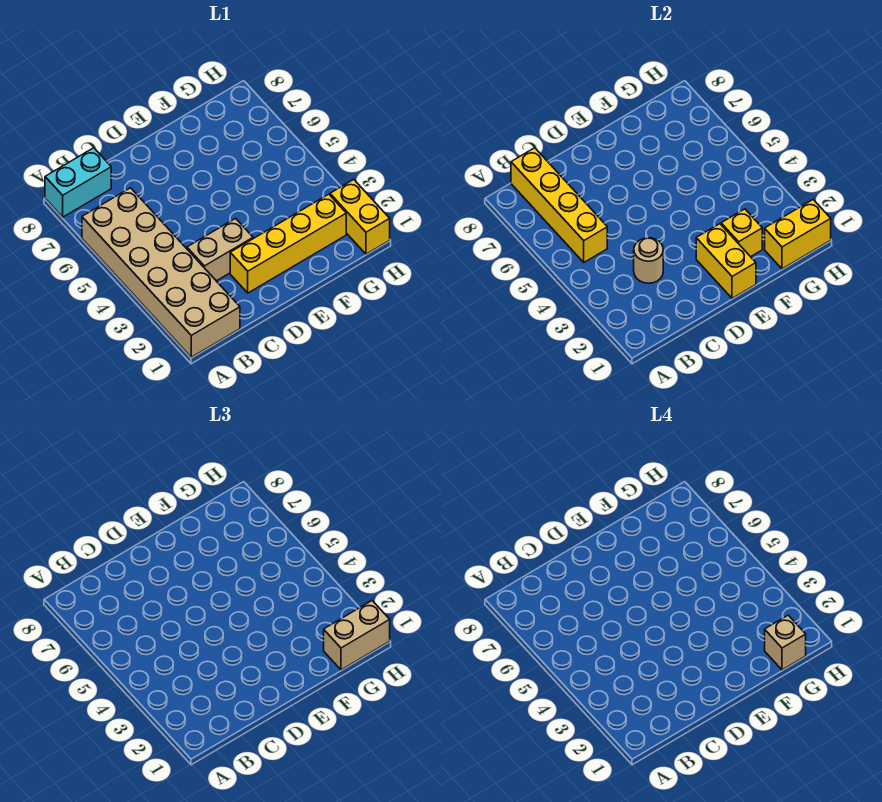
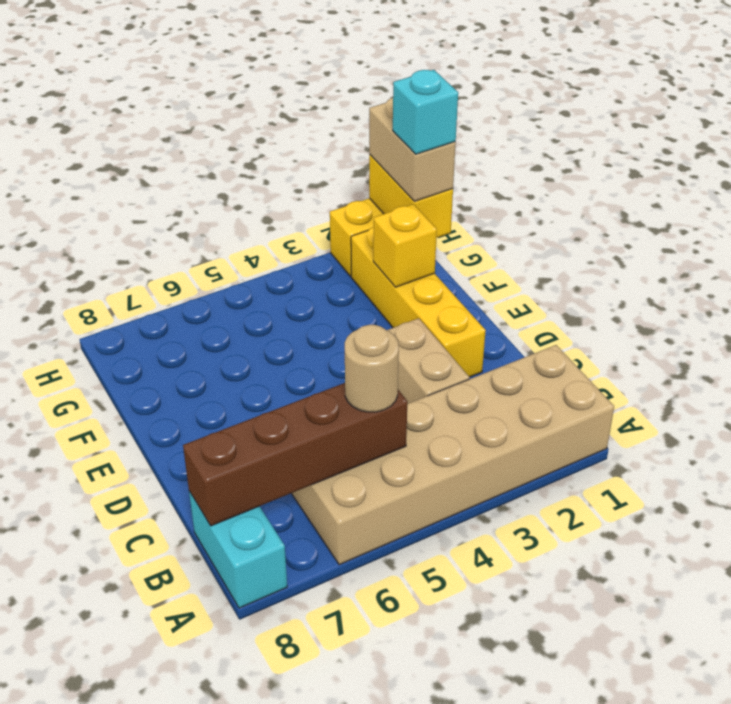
yellow brick B5:B8 level 2 -> brown brick B5:B8 level 2
tan round brick C3 level 2 -> tan round brick B5 level 3
yellow brick E1:E2 level 2 -> none
tan brick G1 level 4 -> cyan brick G1 level 4

